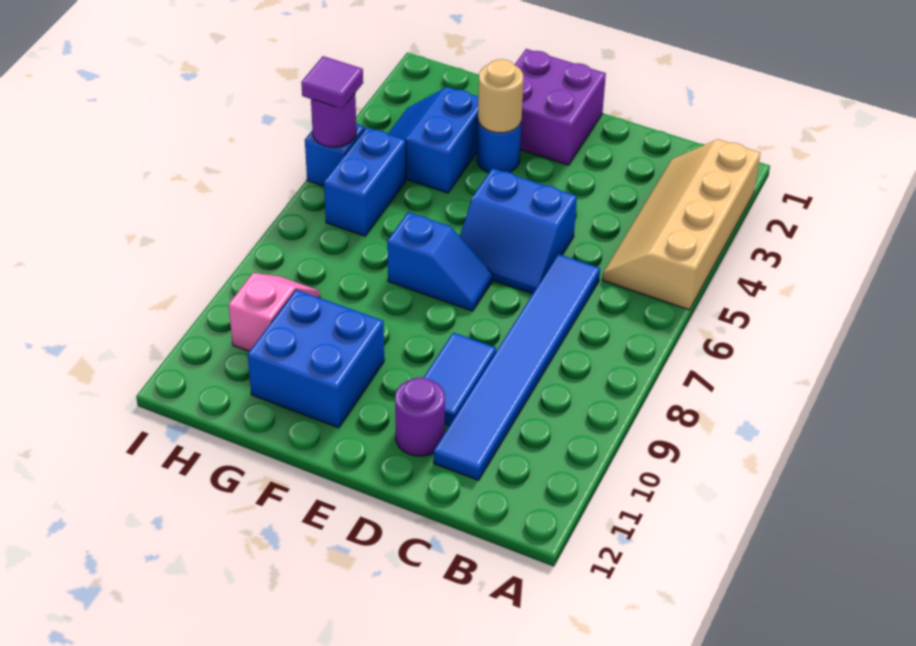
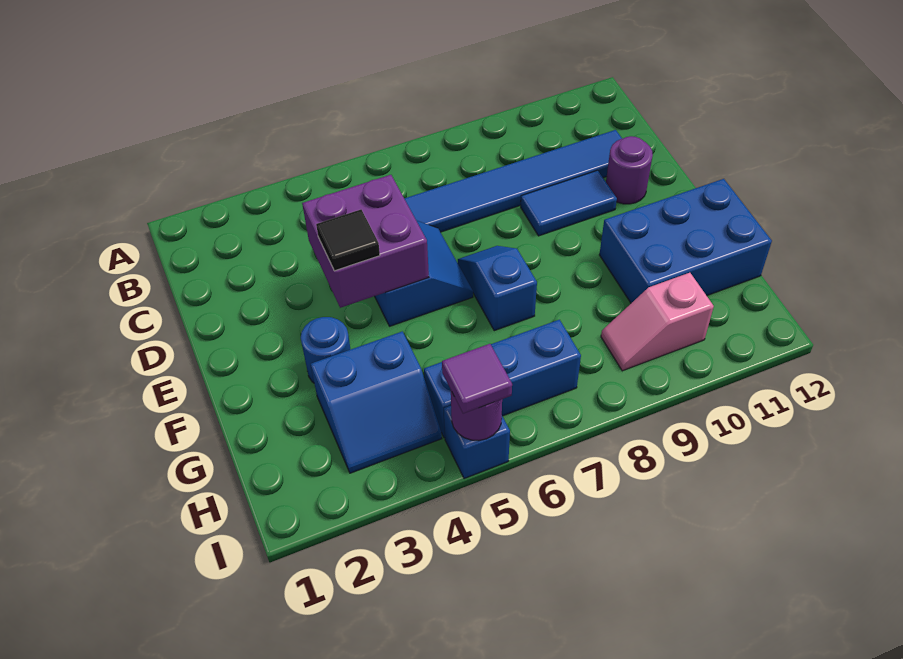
tan slope A2:B5 level 1 top A -> none
purple brick E1:F2 level 1 -> purple brick D4:E5 level 2
none -> black tile E4 level 3
tan round brick F3 level 2 -> none
blue brick F10:G11 level 1 -> blue brick F10:G12 level 1
blue brick H5:H6 level 1 -> blue brick H5:H7 level 1

